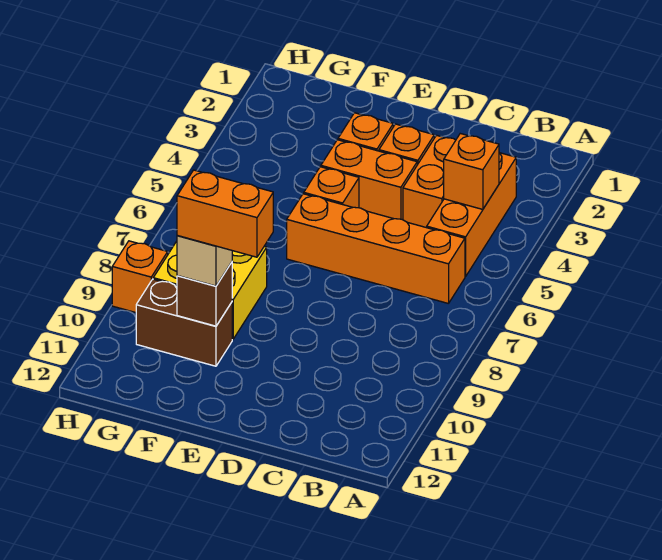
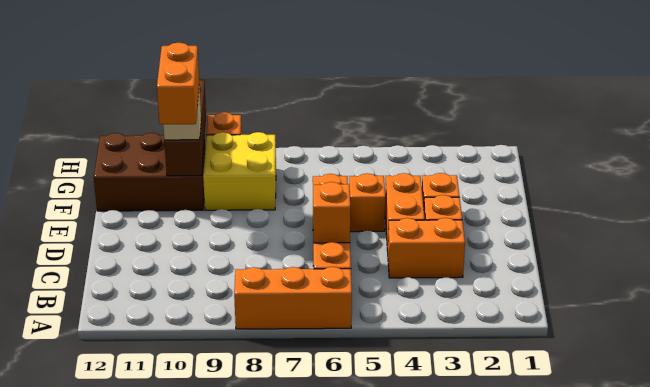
orange brick B3:B5 level 1 -> orange brick A6:A8 level 1
orange brick B4 level 2 -> orange brick C6 level 2
brown brick F10:G10 level 1 -> brown brick F10:G12 level 1
brown brick F10 level 2 -> brown brick F10:H10 level 2

